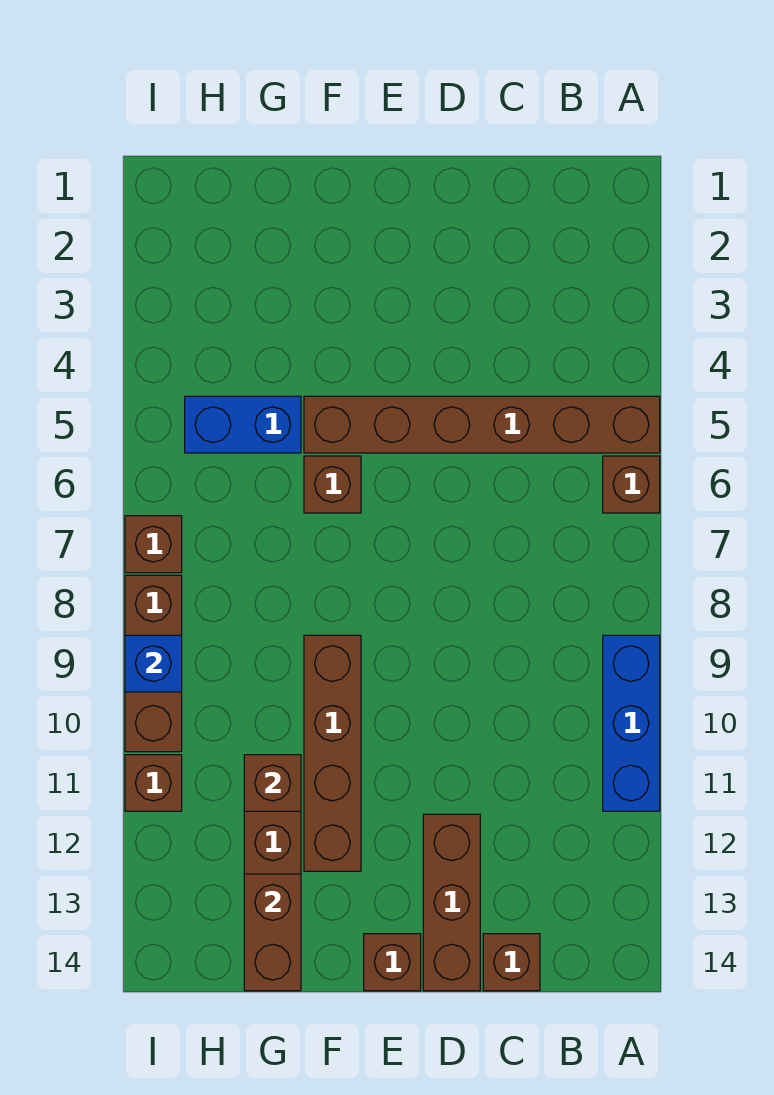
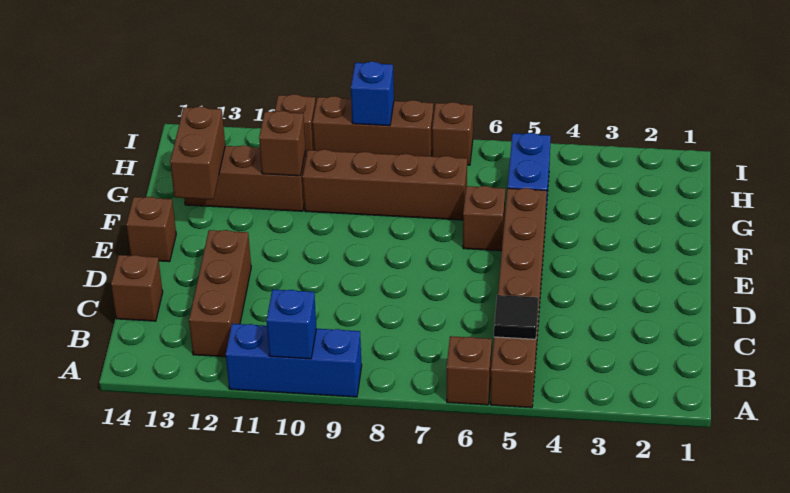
none -> blue brick A10 level 2
none -> black tile B5 level 2
brown brick D12:D14 level 1 -> brown brick B12:D12 level 1
brown brick F9:F12 level 1 -> brown brick G7:G10 level 1
brown brick G13:G14 level 2 -> brown brick F13:G13 level 2

